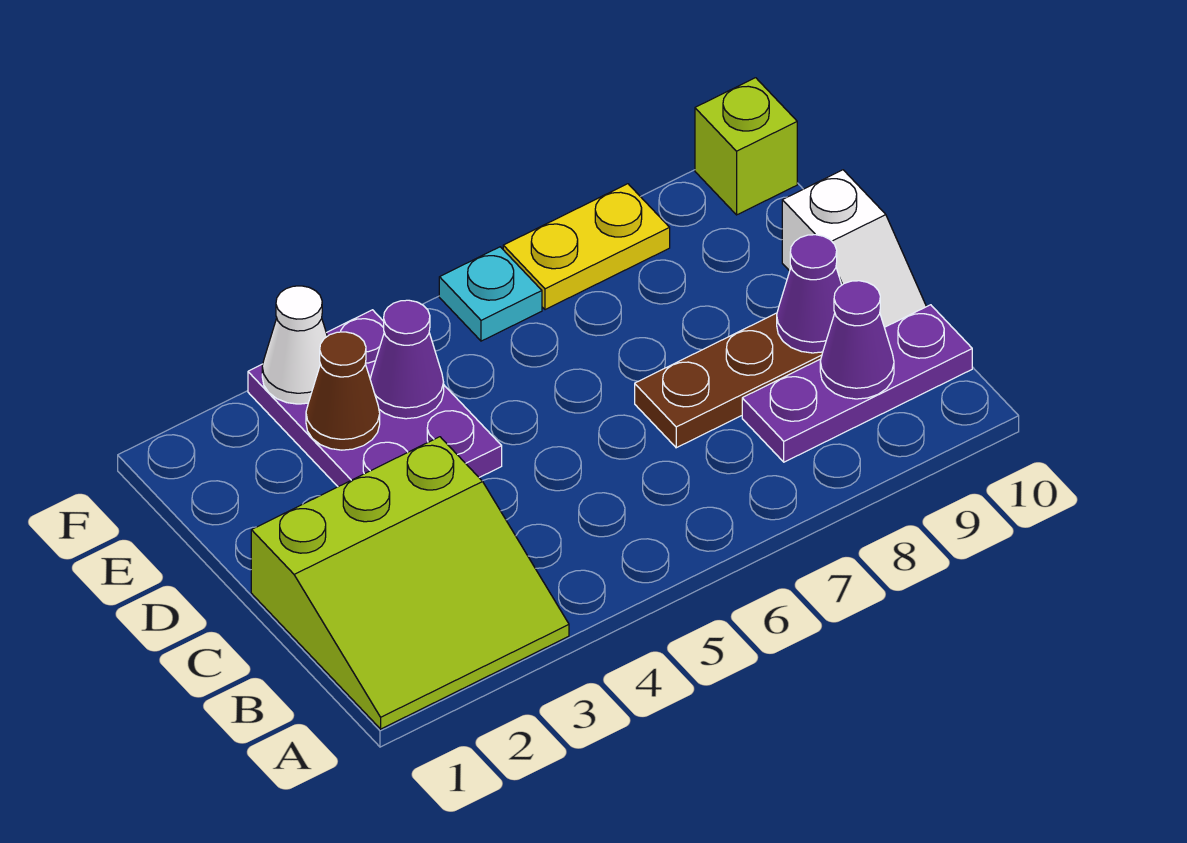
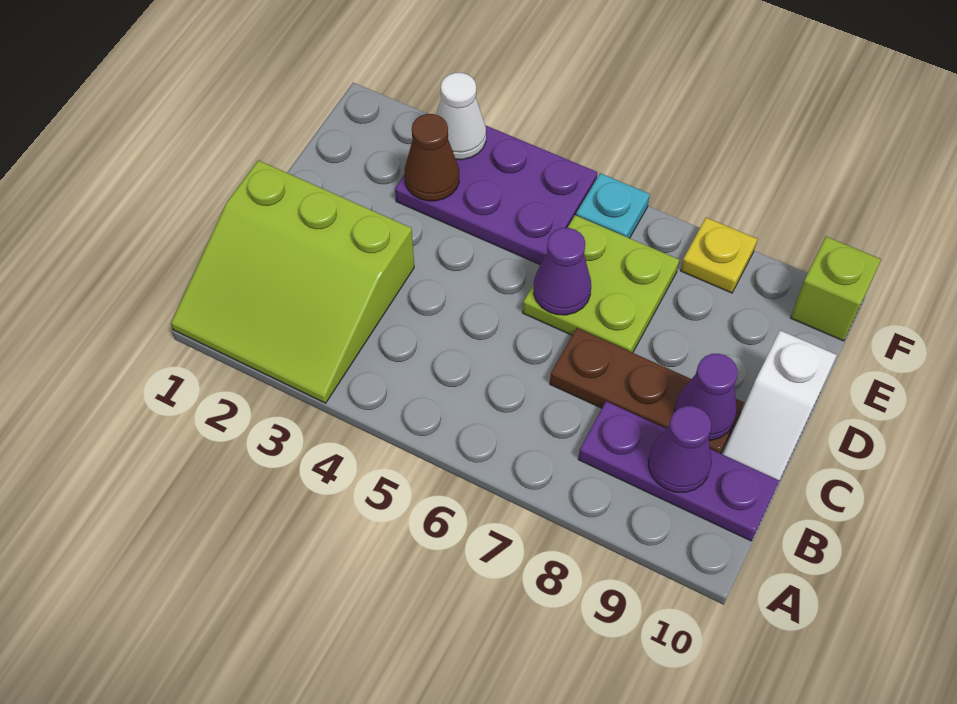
purple plate D3:F4 level 1 -> purple plate E3:F5 level 1
none -> lime plate D6:E7 level 1
purple cone E4 level 2 -> purple cone D6 level 2
yellow plate F7:F8 level 1 -> yellow plate F8 level 1

